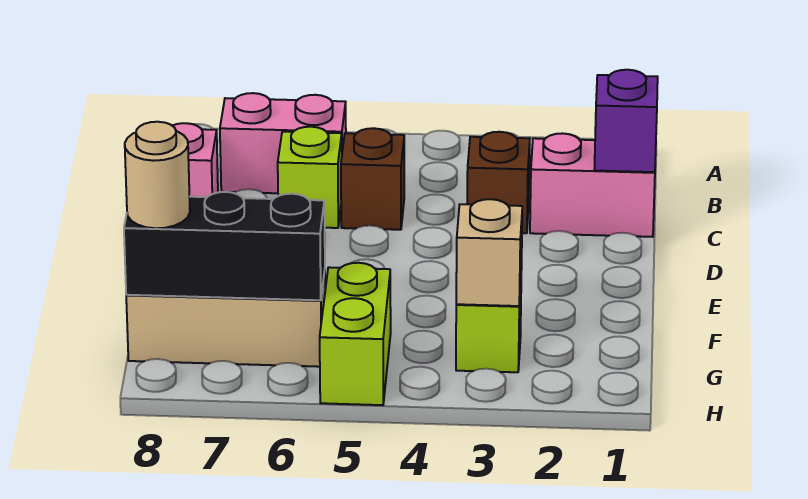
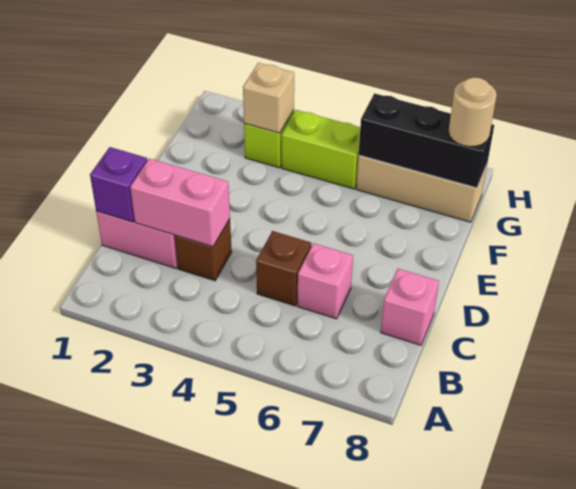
pink brick B6:B7 level 1 -> pink brick C2:C3 level 2
lime brick C6 level 1 -> pink brick C6 level 1
lime brick G5:H5 level 1 -> lime brick G4:G5 level 1

